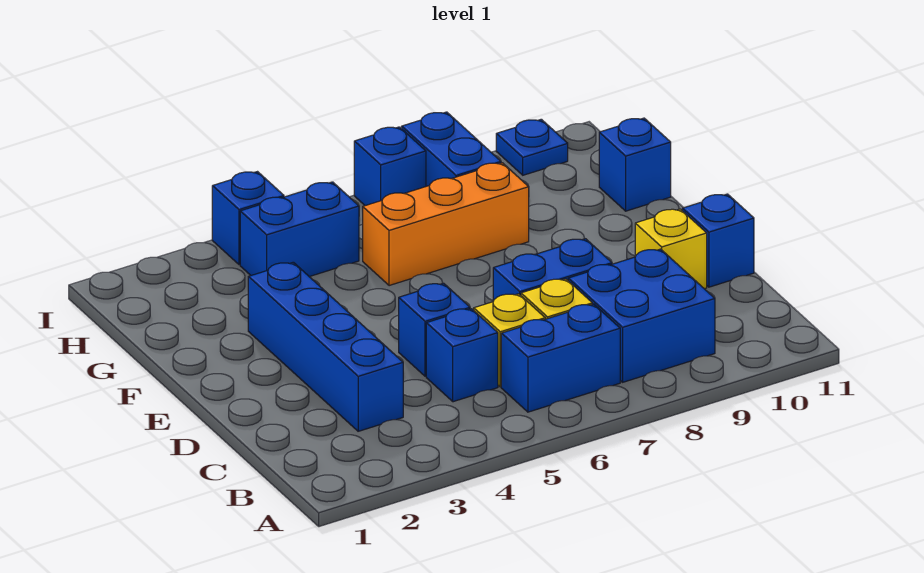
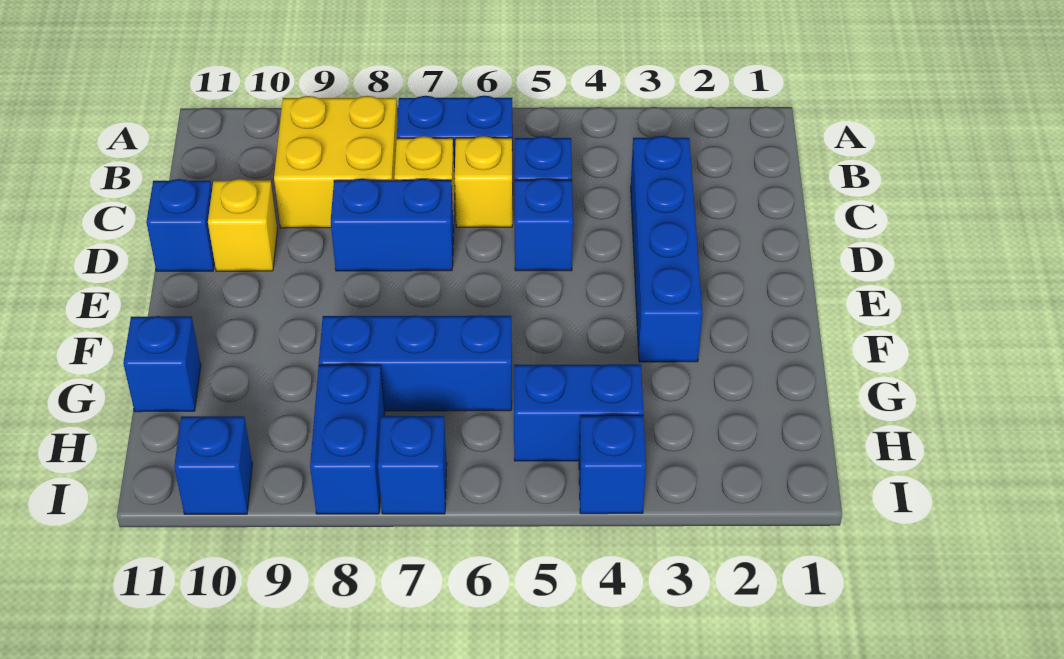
blue brick B8:C9 level 1 -> yellow brick B8:C9 level 1
orange brick G6:G8 level 1 -> blue brick G6:G8 level 1
blue plate I10 level 1 -> blue brick I10 level 1

